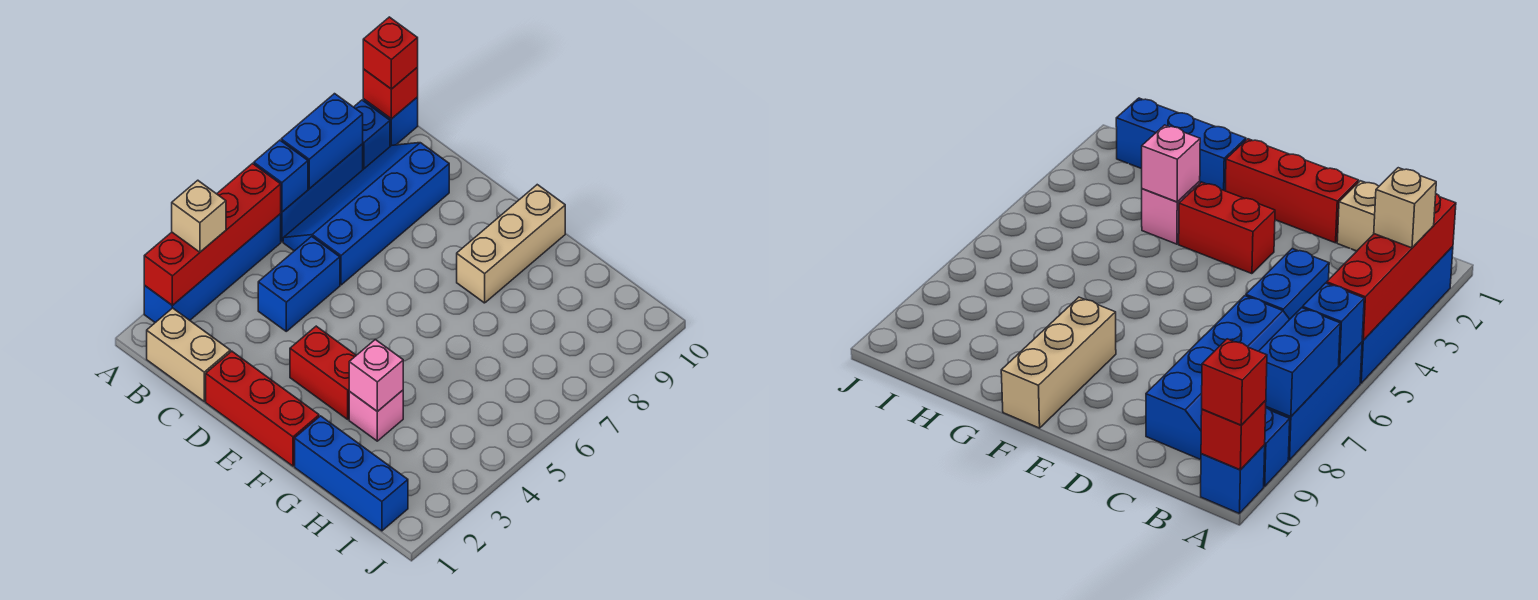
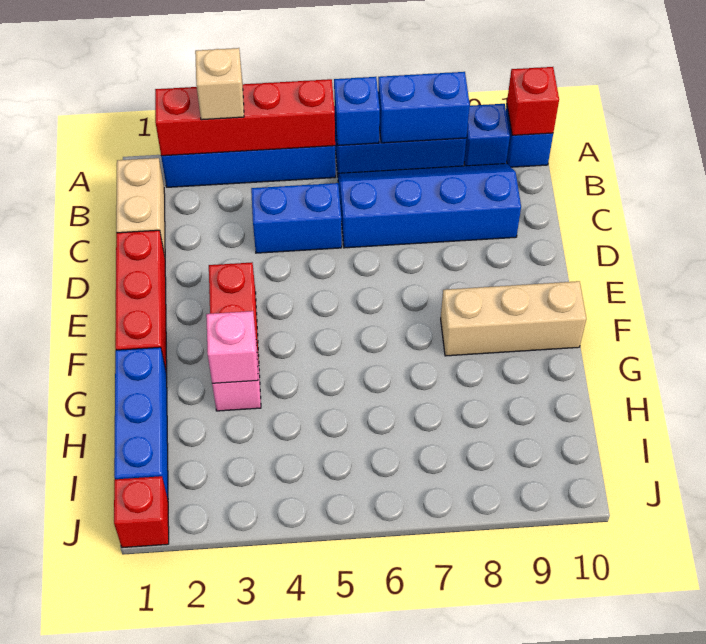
red brick A10 level 3 -> red brick J1 level 1

